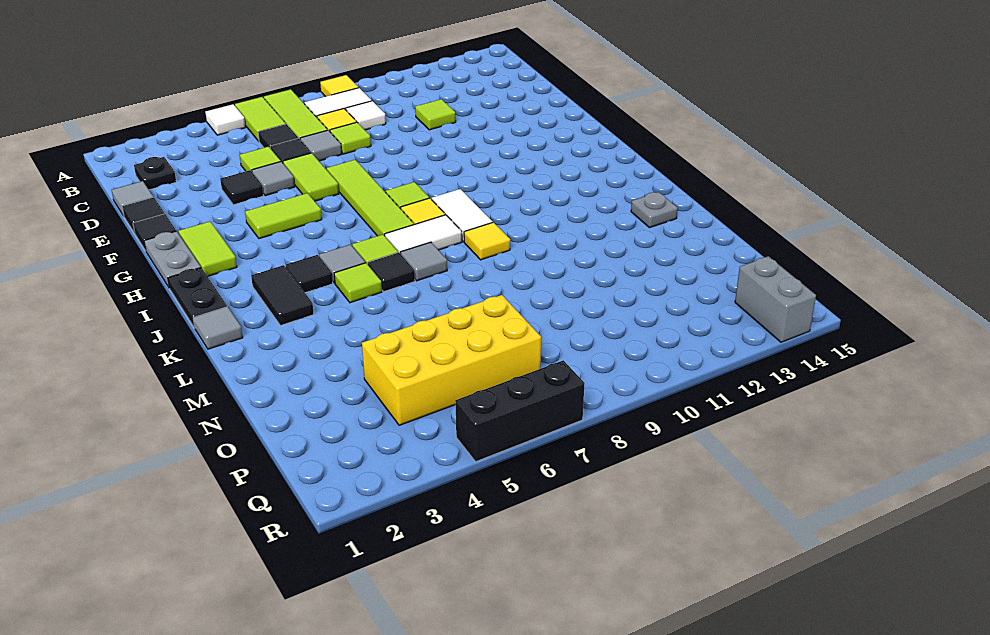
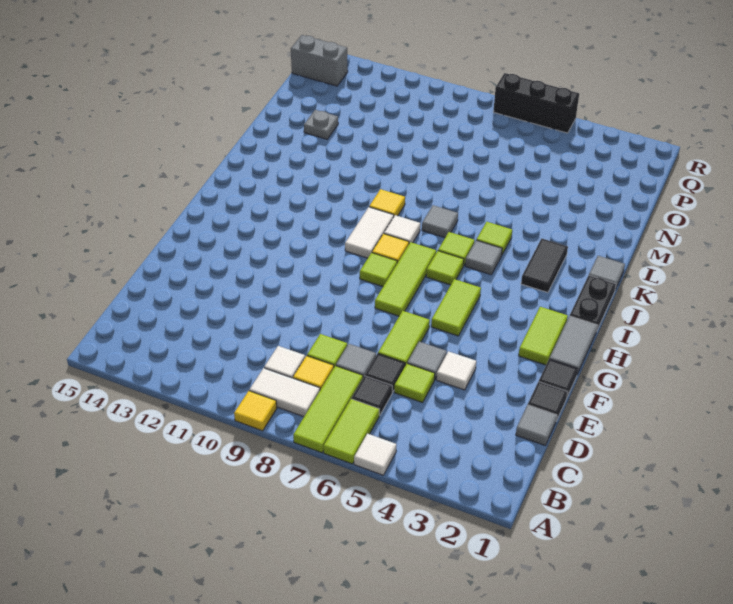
black plate C2 level 1 -> none
lime tile D11 level 1 -> lime tile I6 level 1
black tile E4 level 1 -> white tile E4 level 1
lime tile F7:I7 level 1 -> lime tile G7:I7 level 1
grey plate G1:H1 level 1 -> grey tile G1:H1 level 1
lime tile G4:G5 level 1 -> lime tile G5:H5 level 1
black tile J4 level 1 -> none
white tile J7:J8 level 1 -> white tile J8 level 1
black tile K6 level 1 -> none
grey plate L14 level 1 -> grey plate N13 level 1
yellow brick O4:P7 level 1 -> none
grey brick Q14:R14 level 1 -> grey brick Q14:Q15 level 1

